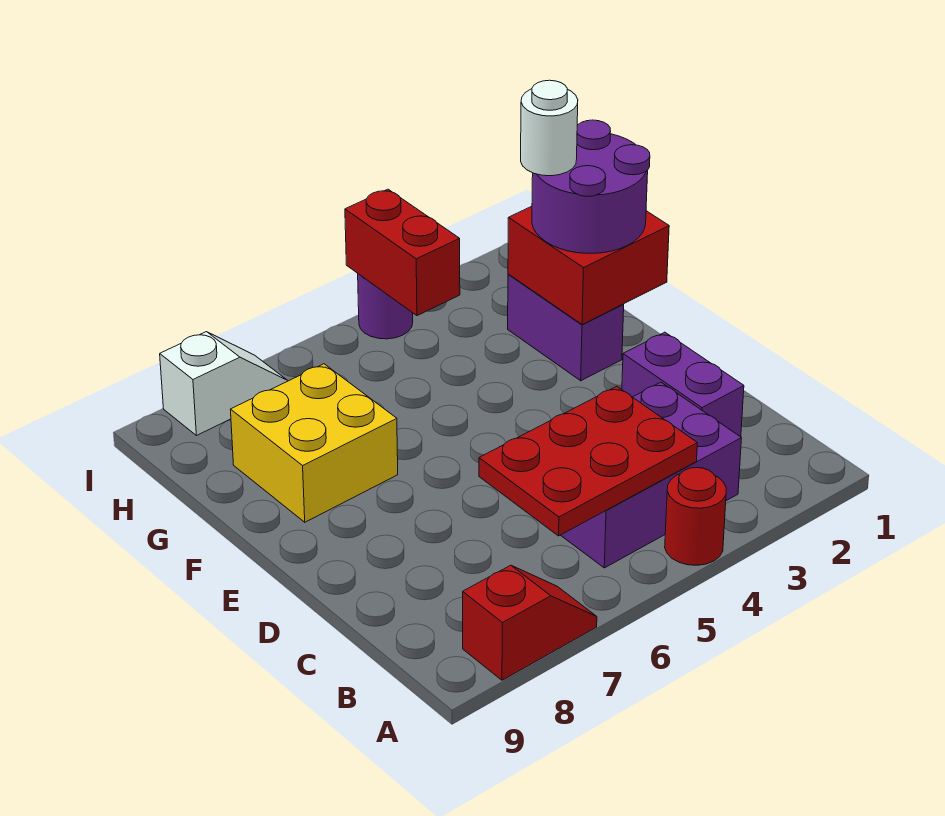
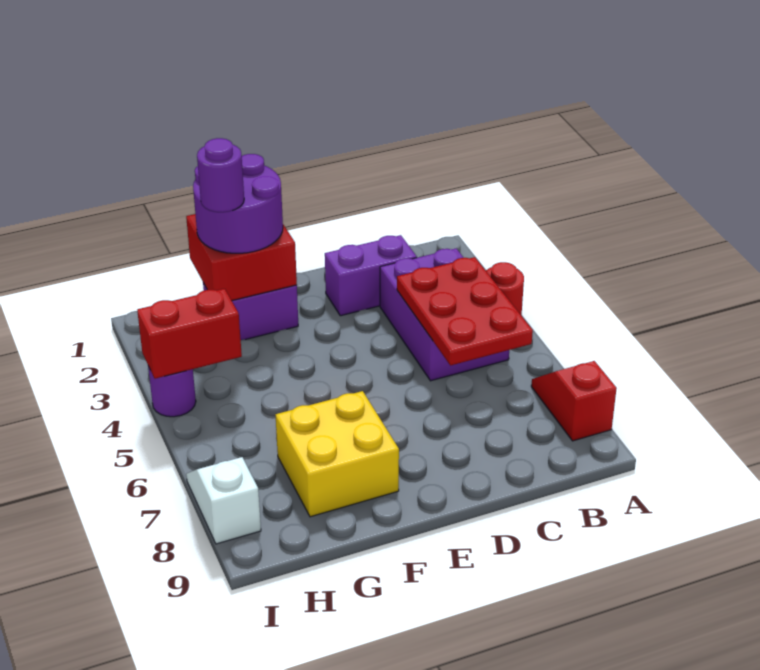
white round brick G2 level 4 -> purple round brick G2 level 4

